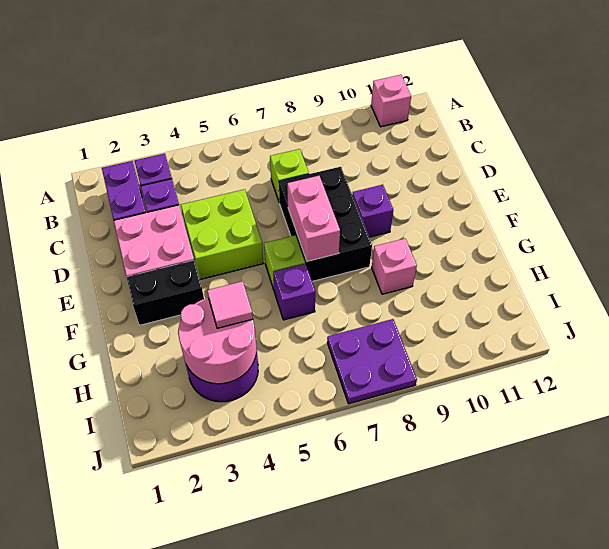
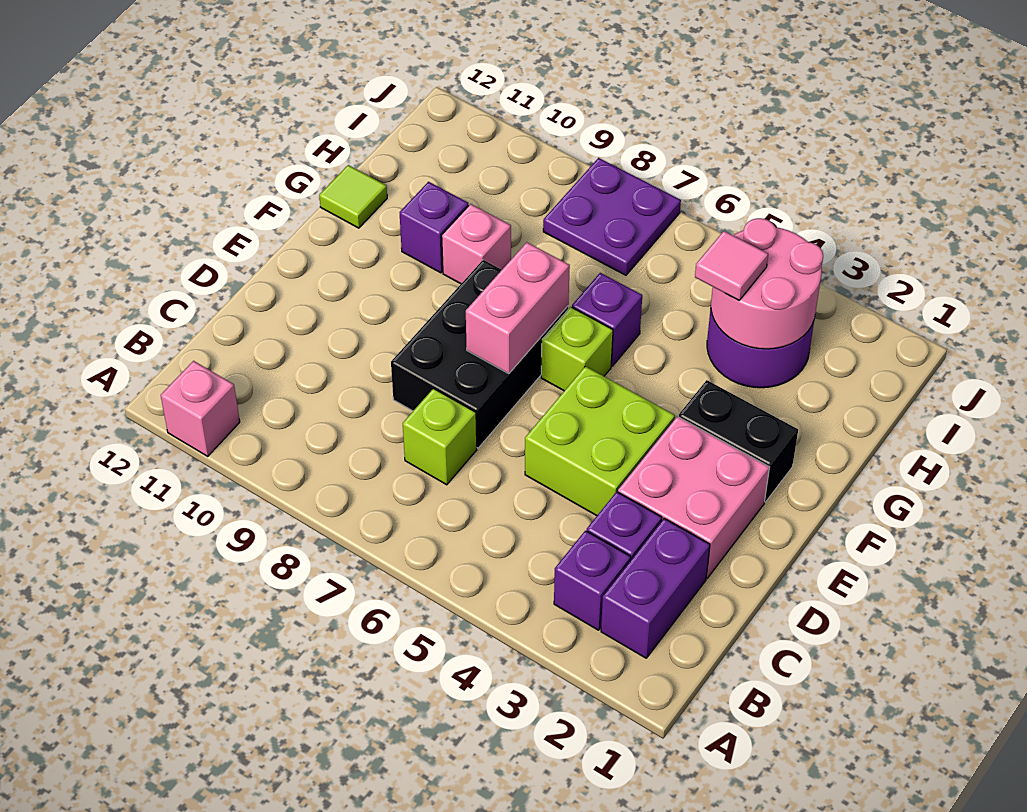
purple brick E9 level 1 -> purple brick G10 level 1
none -> lime tile G12 level 1

